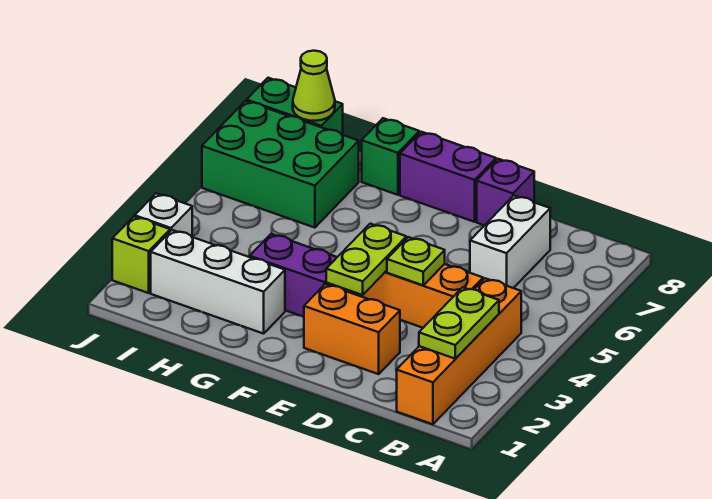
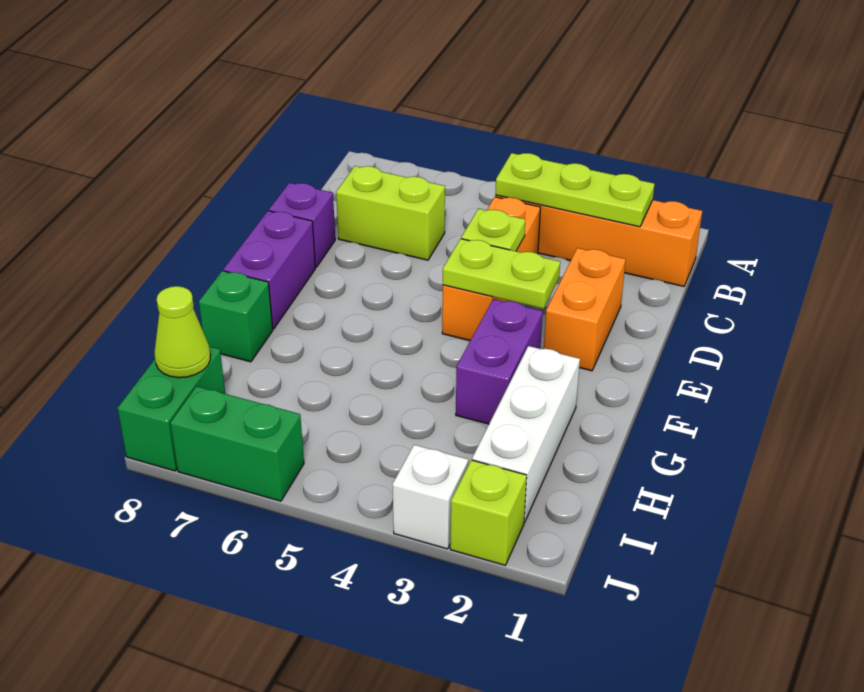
lime plate B2:B3 level 2 -> lime plate B2:B4 level 2
white brick C6:C7 level 1 -> lime brick C6:C7 level 1
green brick H6:J7 level 1 -> green brick J6:J7 level 1

